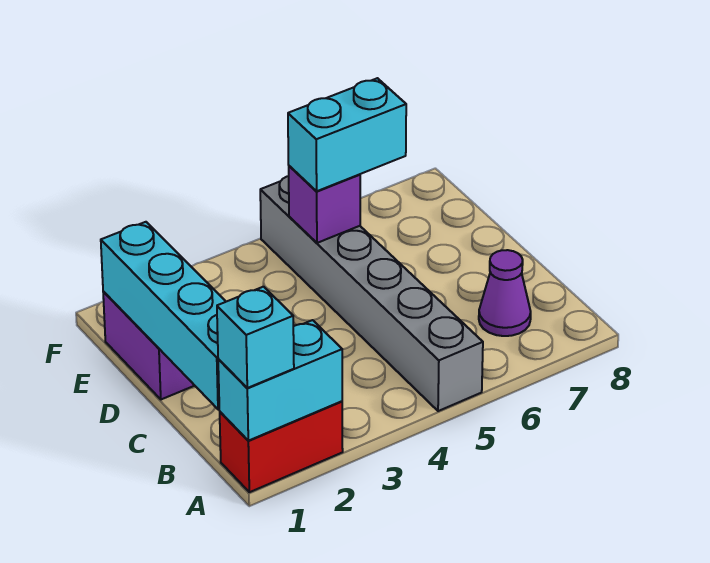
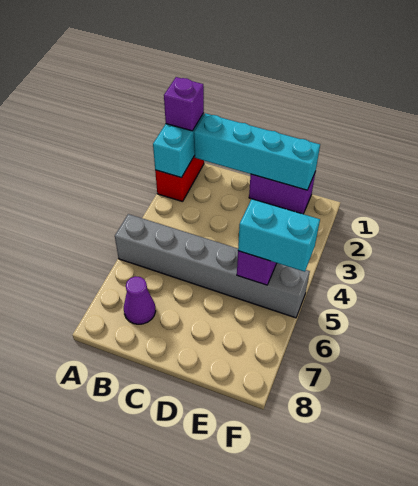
cyan brick A1 level 3 -> purple brick A1 level 3
cyan brick E5:E6 level 3 -> cyan brick E5:F5 level 3

